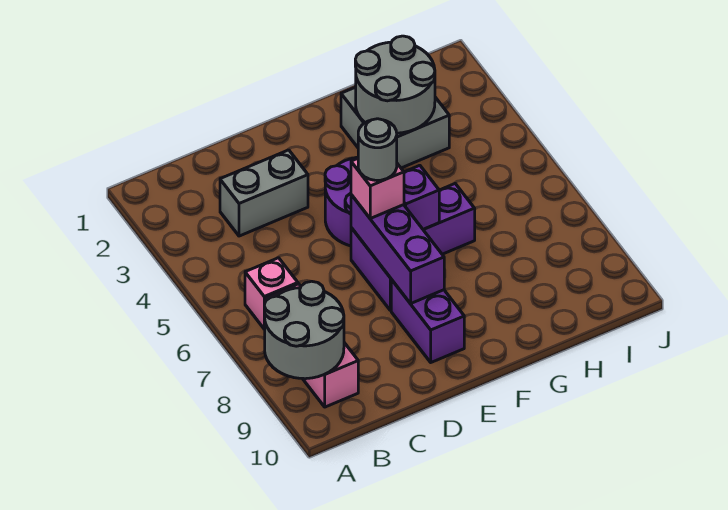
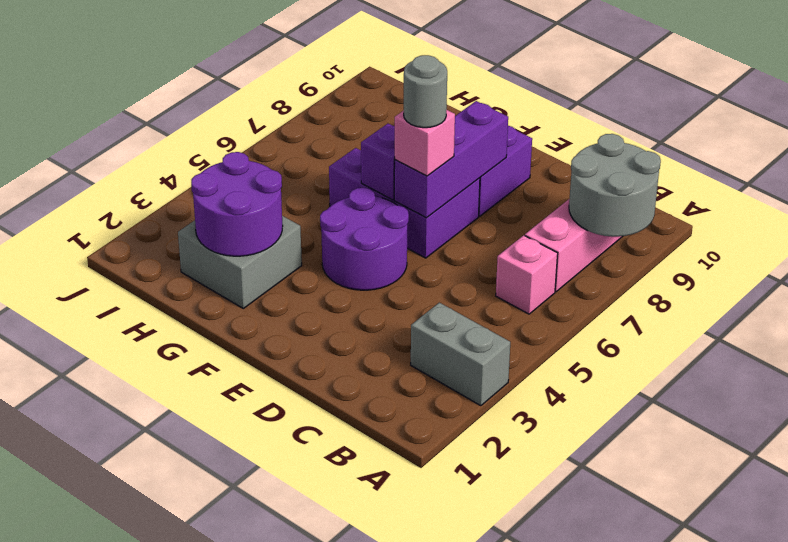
grey brick C3:D3 level 1 -> grey brick A3:B3 level 1
grey round brick G2:H3 level 2 -> purple round brick G2:H3 level 2

